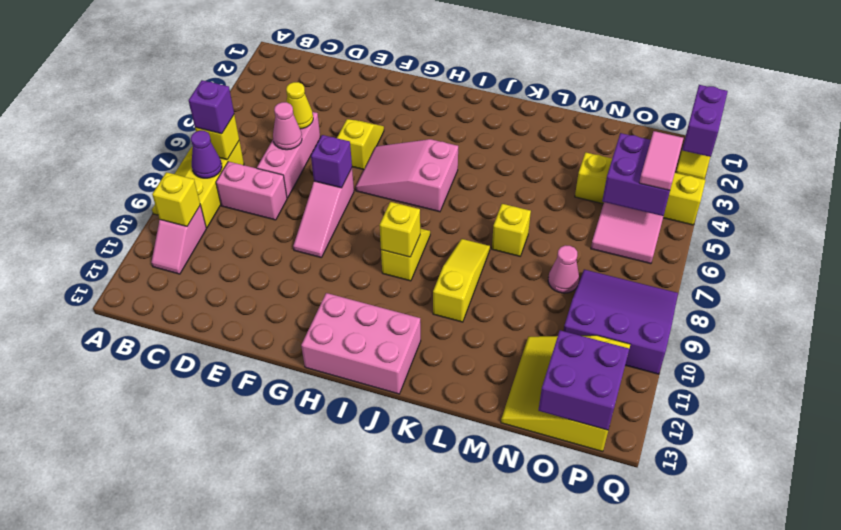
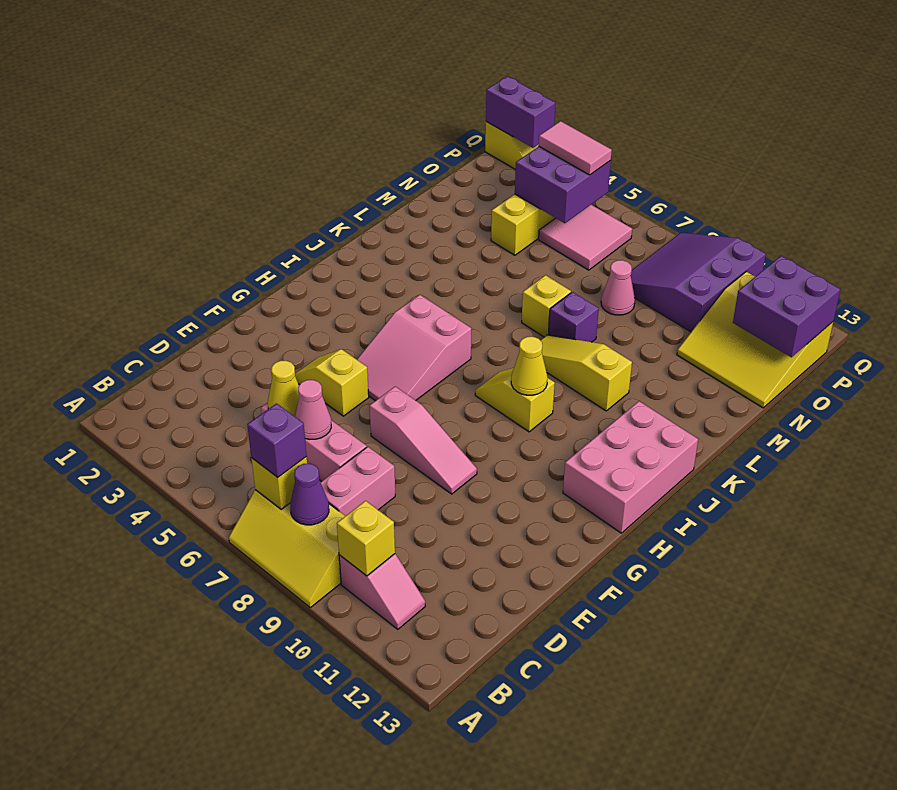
purple brick F7 level 2 -> purple brick L8 level 1
yellow brick I9 level 2 -> yellow cone I9 level 2

